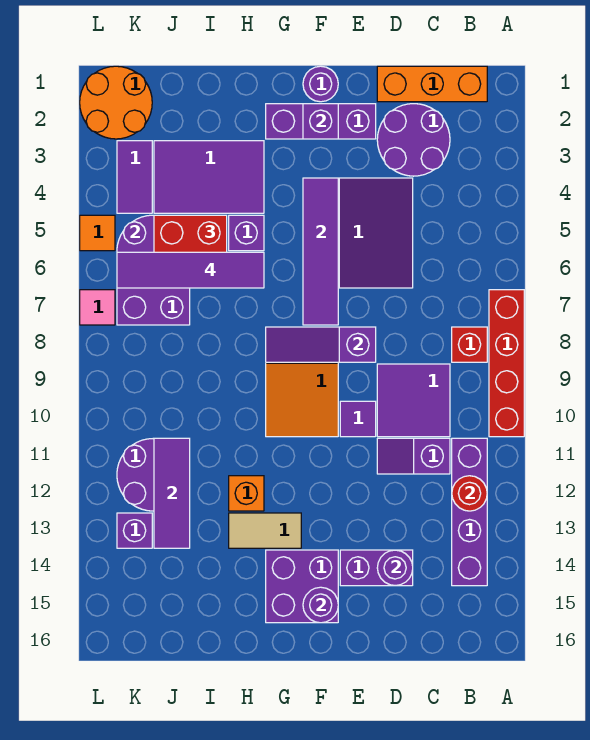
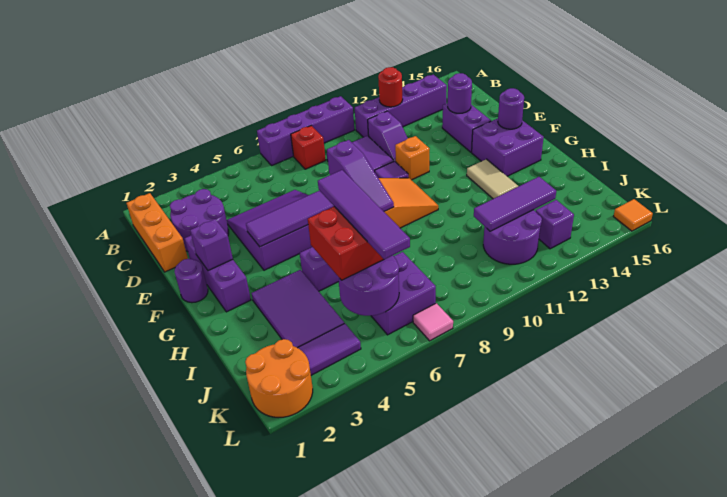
red brick A7:A10 level 1 -> purple brick A7:A10 level 1
orange brick H12 level 1 -> orange brick E11 level 1
orange tile L5 level 1 -> orange tile L16 level 1

